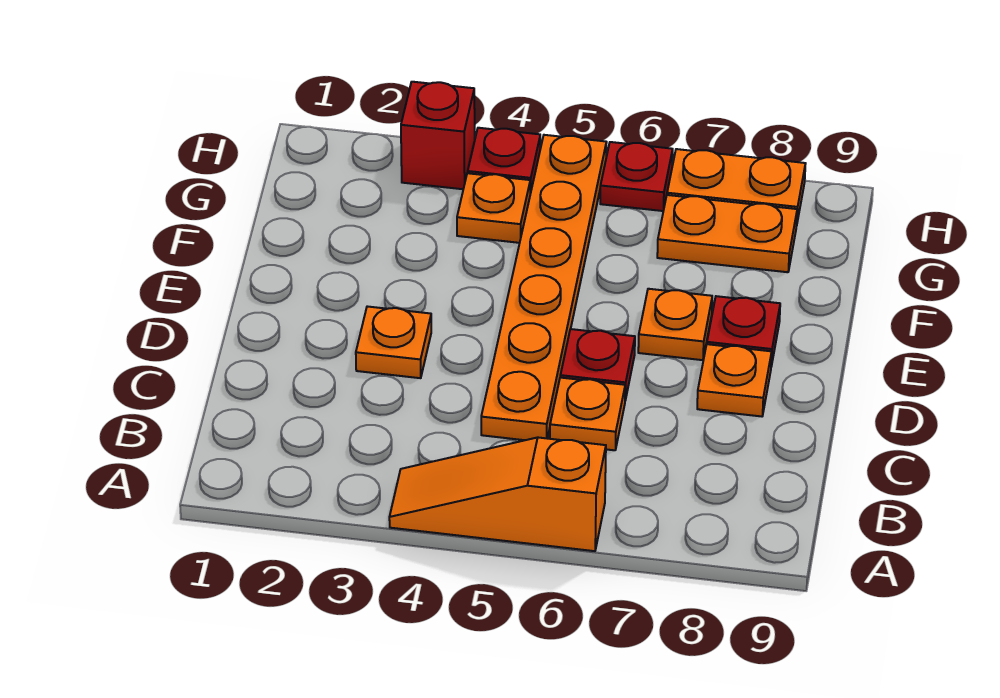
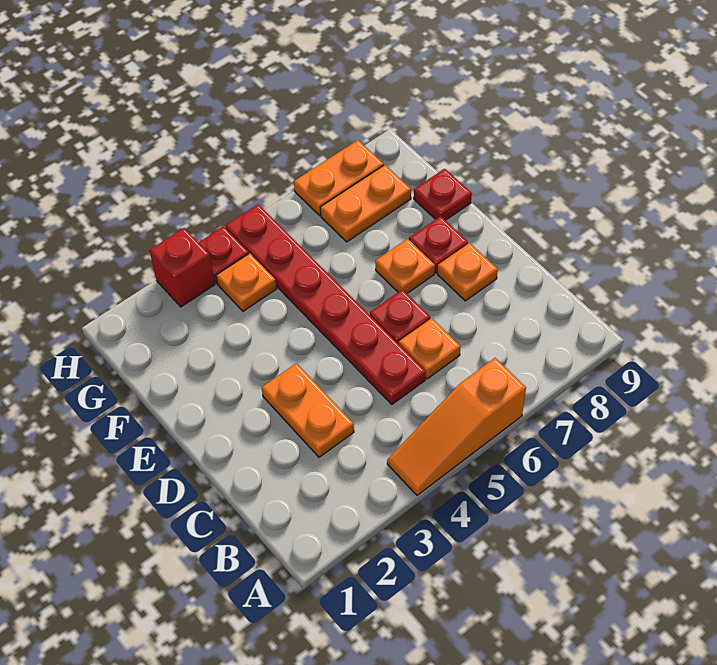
orange plate C5:H5 level 1 -> red plate C5:H5 level 1
orange plate D3 level 1 -> orange plate C3:D3 level 1
red plate H6 level 1 -> red plate F9 level 1

